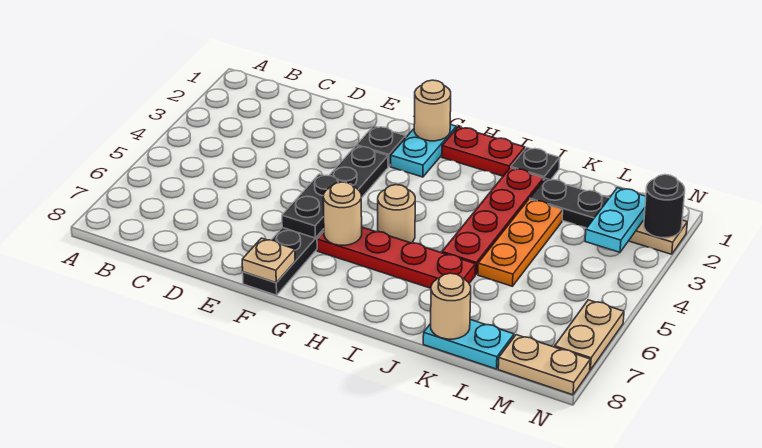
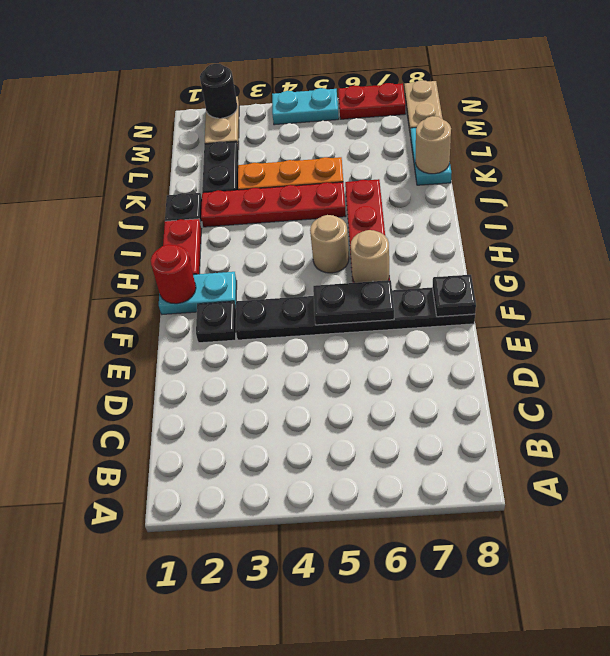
tan plate F8 level 2 -> black plate F8 level 2
tan round brick G1 level 2 -> red round brick G1 level 2
cyan plate M2:M3 level 2 -> cyan plate N4:N5 level 1
tan plate N6:N7 level 1 -> red plate N6:N7 level 1

